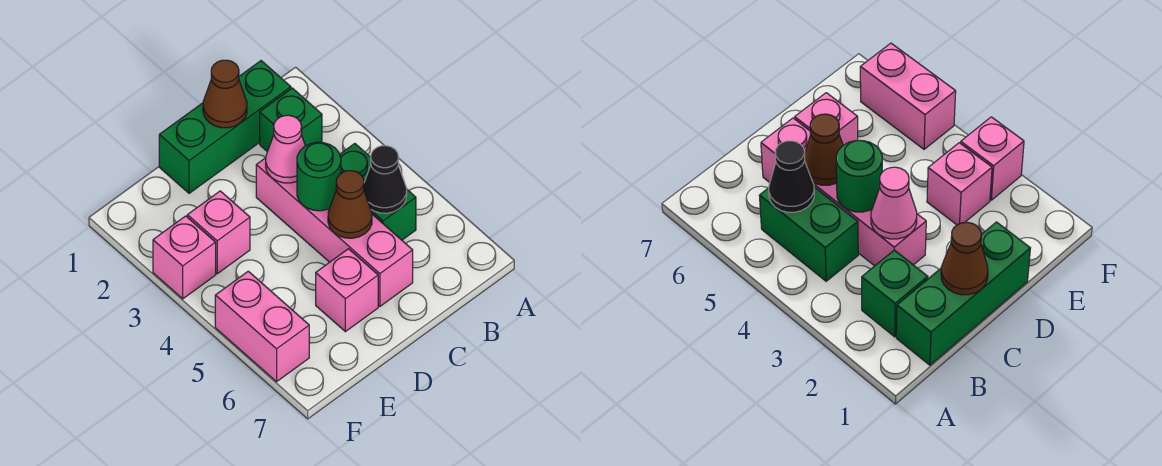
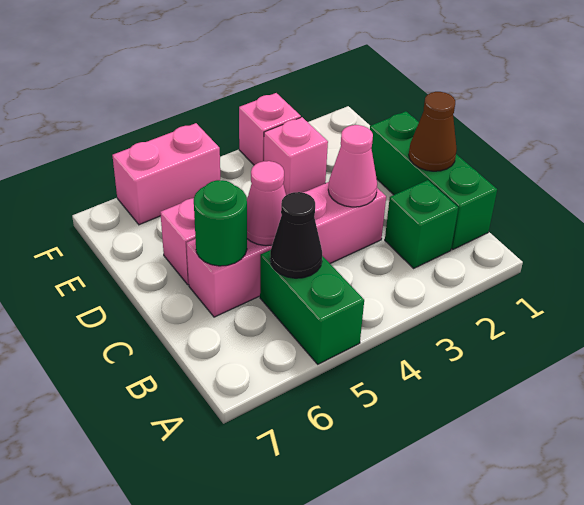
green brick B4:B5 level 1 -> green brick A5:B5 level 1
green round brick C4 level 2 -> green round brick C6 level 2
brown cone C5 level 2 -> pink cone C5 level 2

